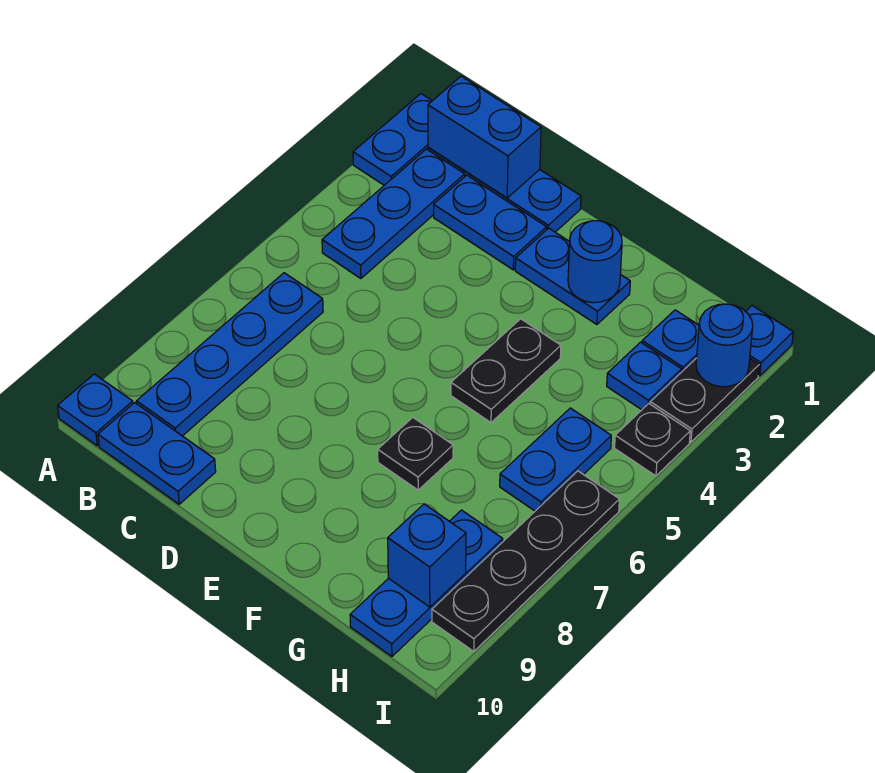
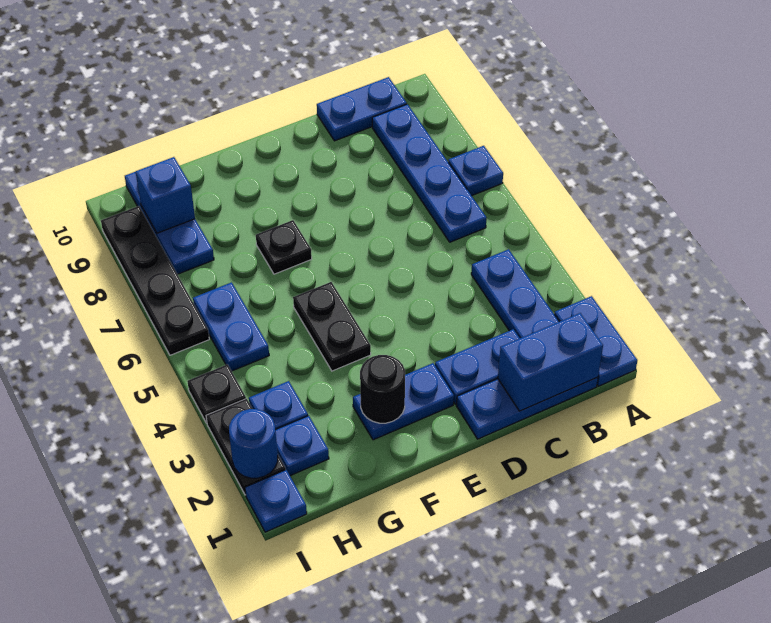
blue plate A10 level 1 -> blue plate A7 level 1
blue round brick F2 level 2 -> black round brick F2 level 2

